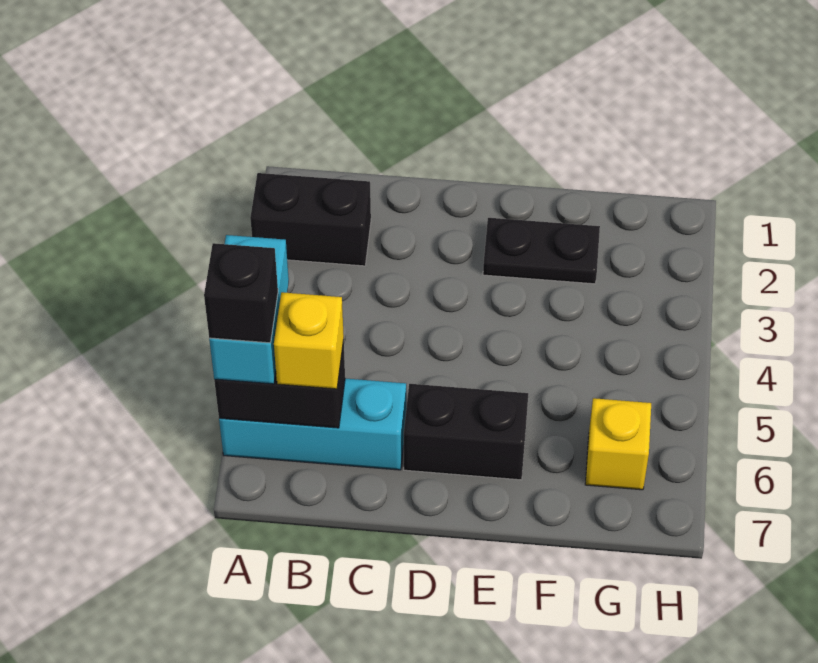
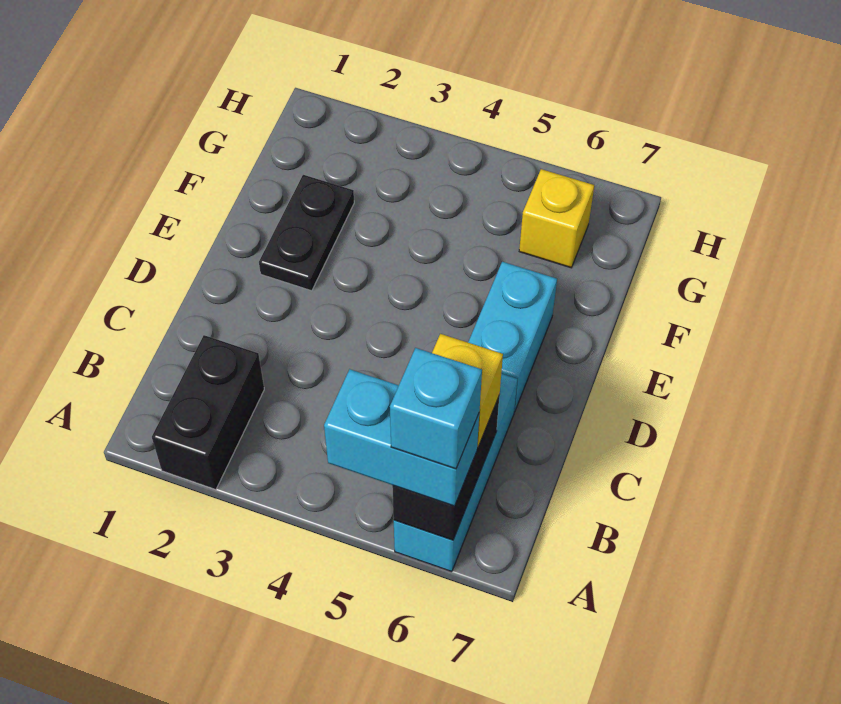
black brick A6 level 4 -> cyan brick A6 level 4
black brick D6:E6 level 1 -> cyan brick D6:E6 level 1

